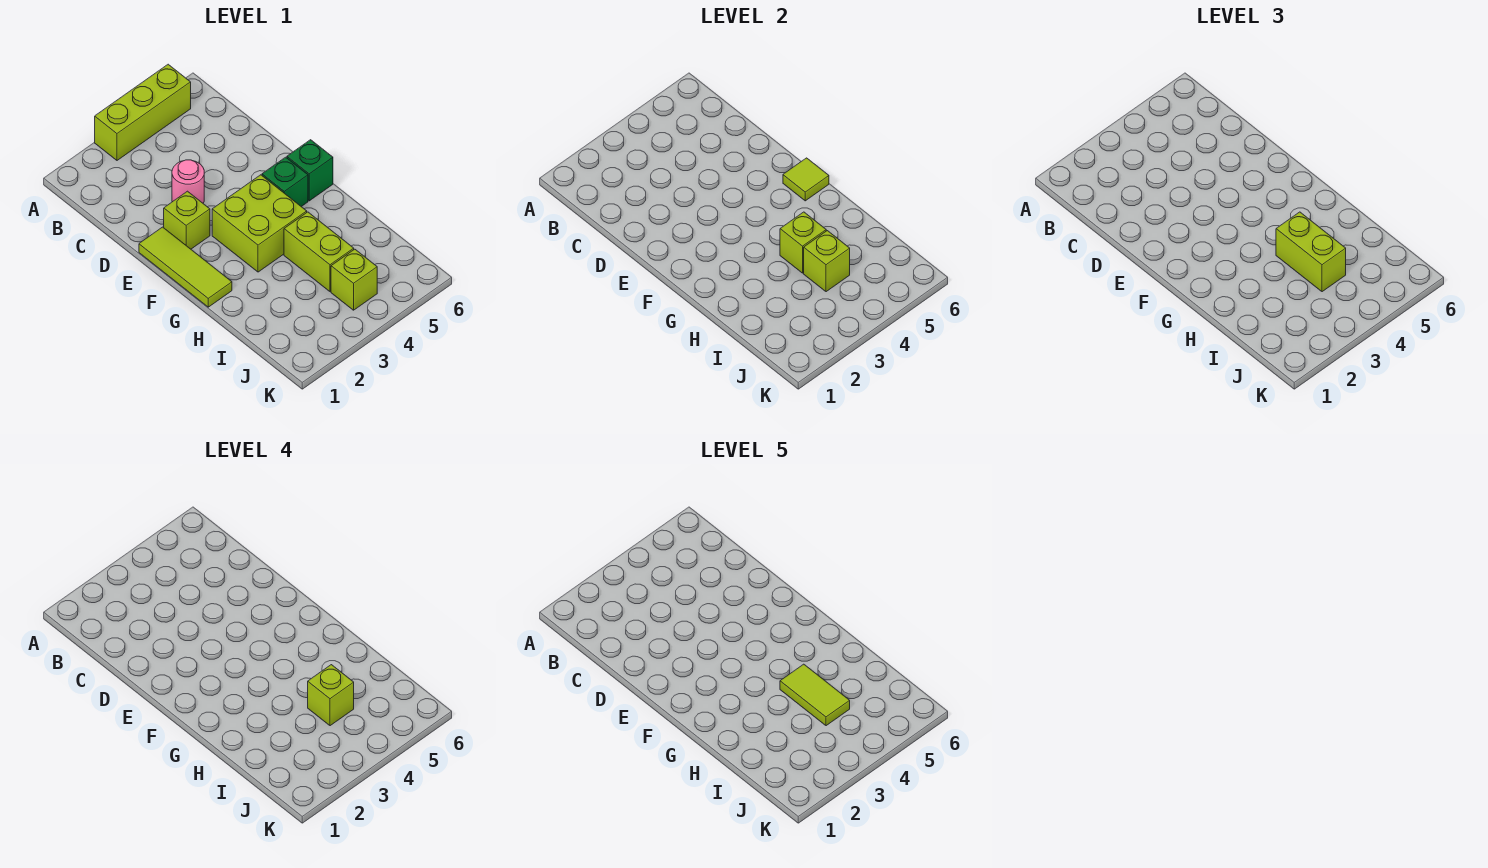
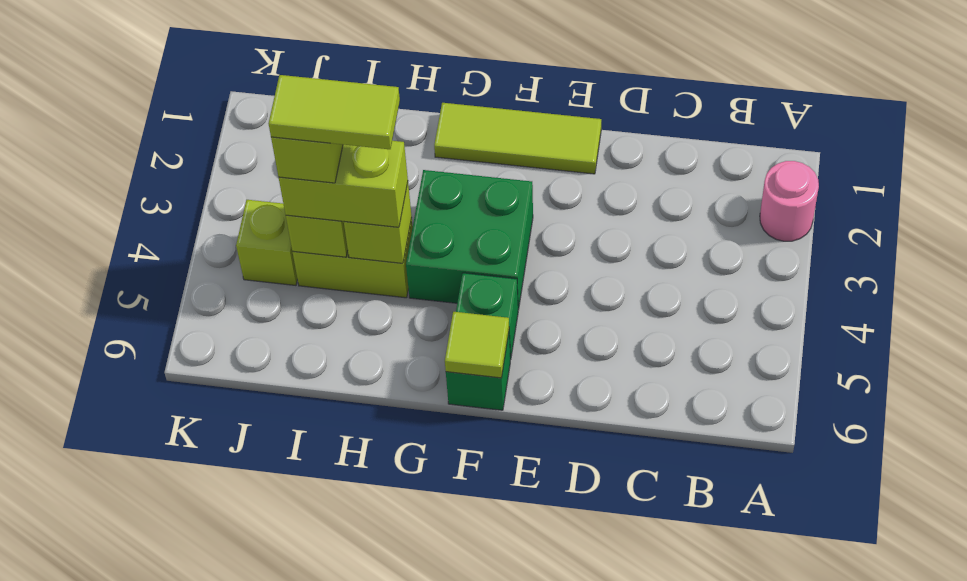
lime brick A3:A5 level 1 -> none
pink round brick D3 level 1 -> pink round brick A2 level 1
lime brick E2 level 1 -> none
lime brick F3:G4 level 1 -> green brick F3:G4 level 1

